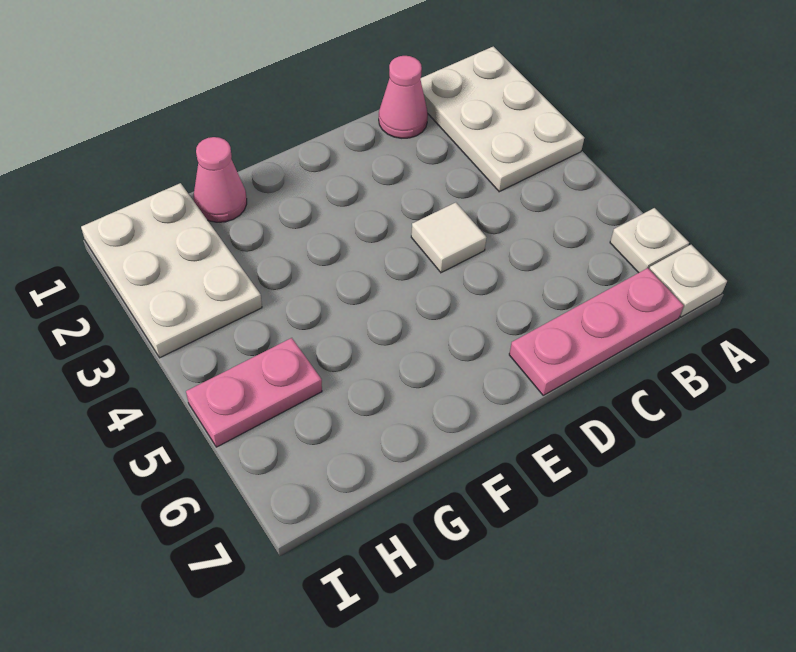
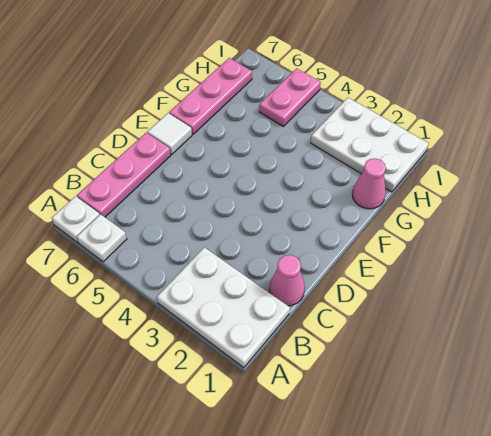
white tile D4 level 1 -> white tile E7 level 1
none -> pink plate F7:H7 level 1

